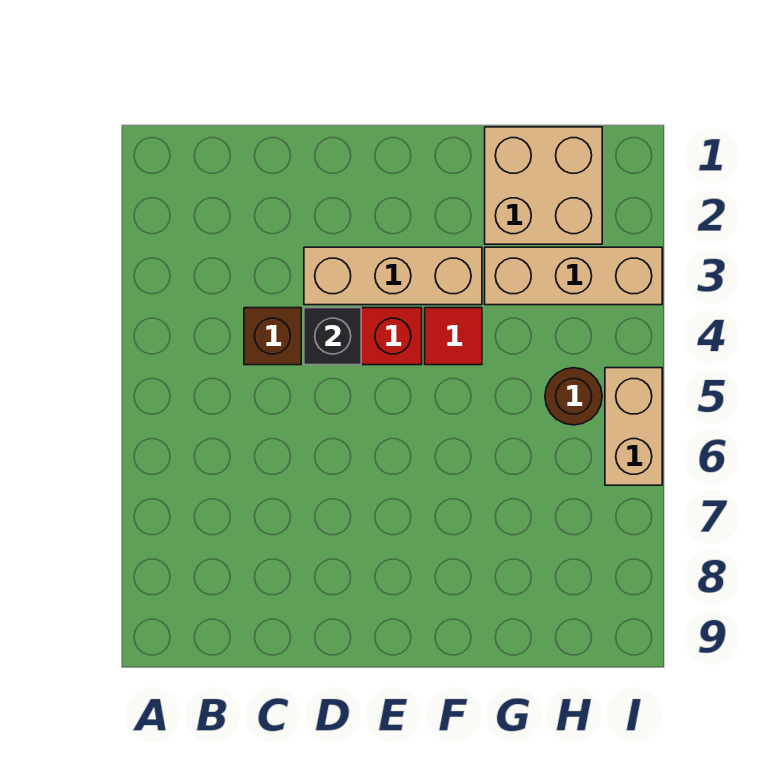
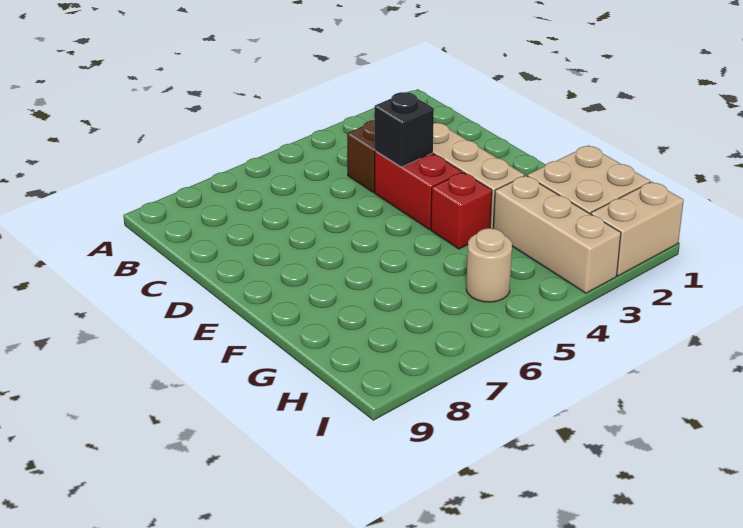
red tile F4 level 1 -> red brick F4 level 1
brown round brick H5 level 1 -> tan round brick H5 level 1
tan brick I5:I6 level 1 -> tan brick I1:I2 level 1

